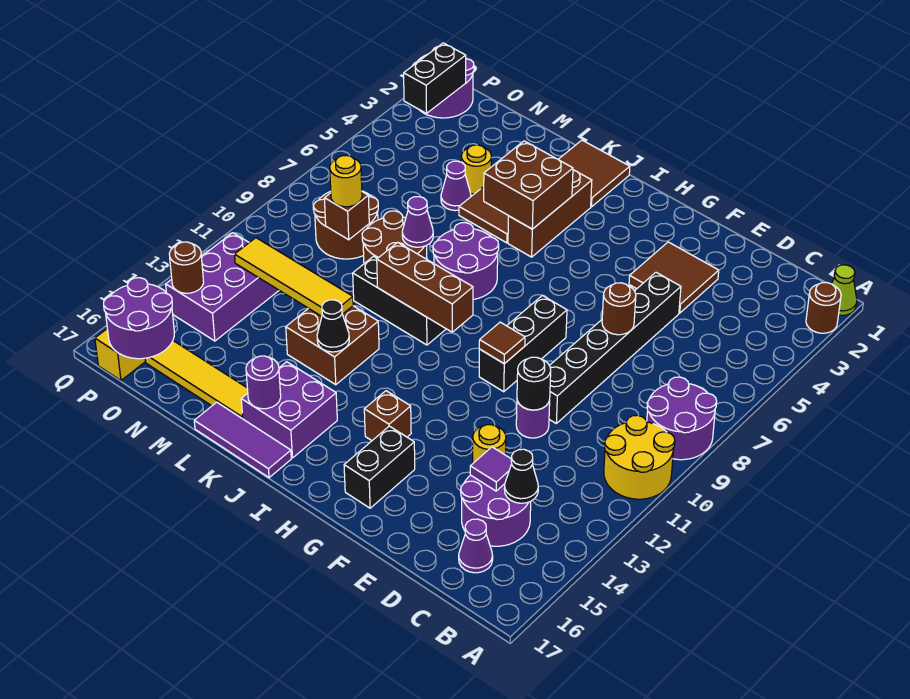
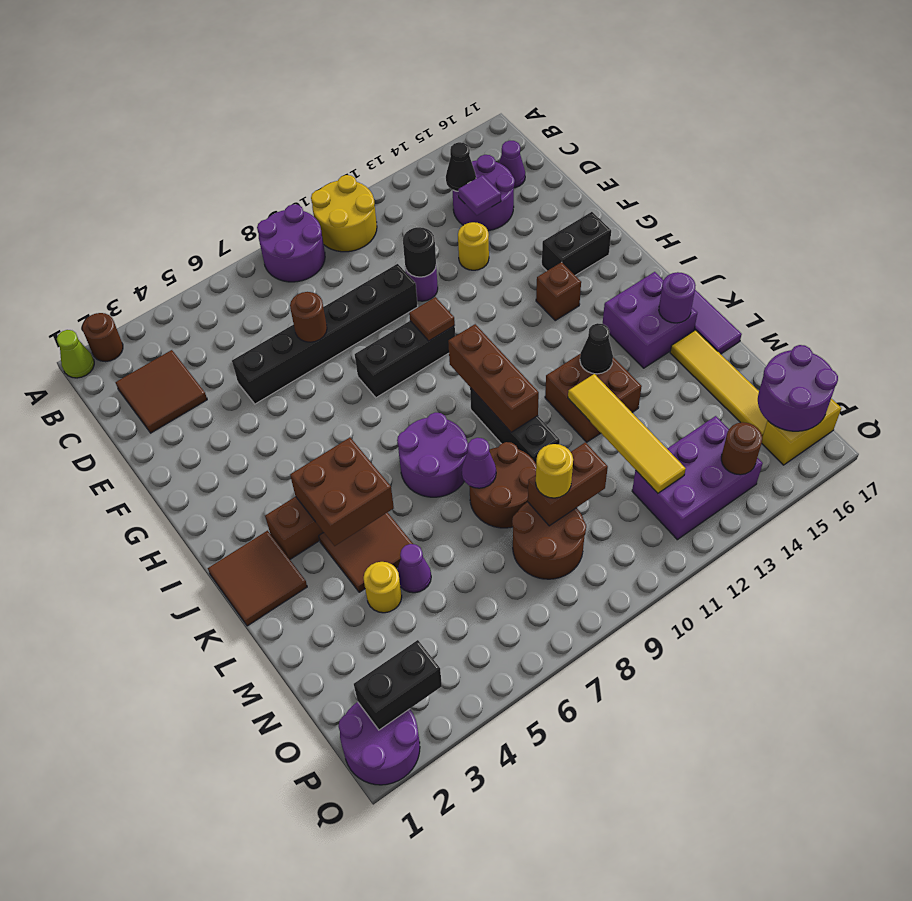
brown tile E3:F4 level 1 -> brown tile C2:D3 level 1
brown brick N9 level 2 -> brown brick N9:N10 level 2

